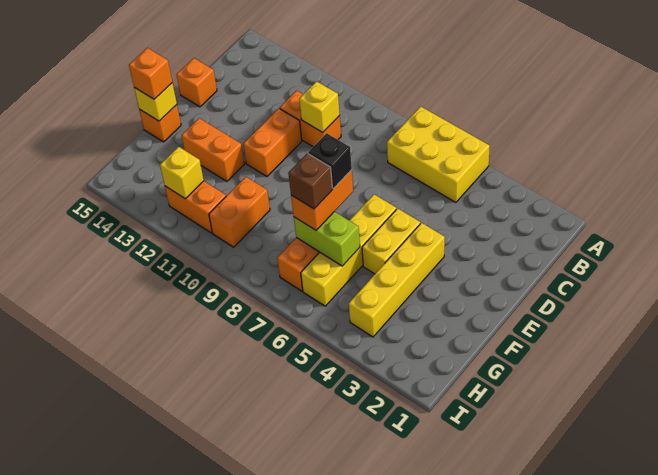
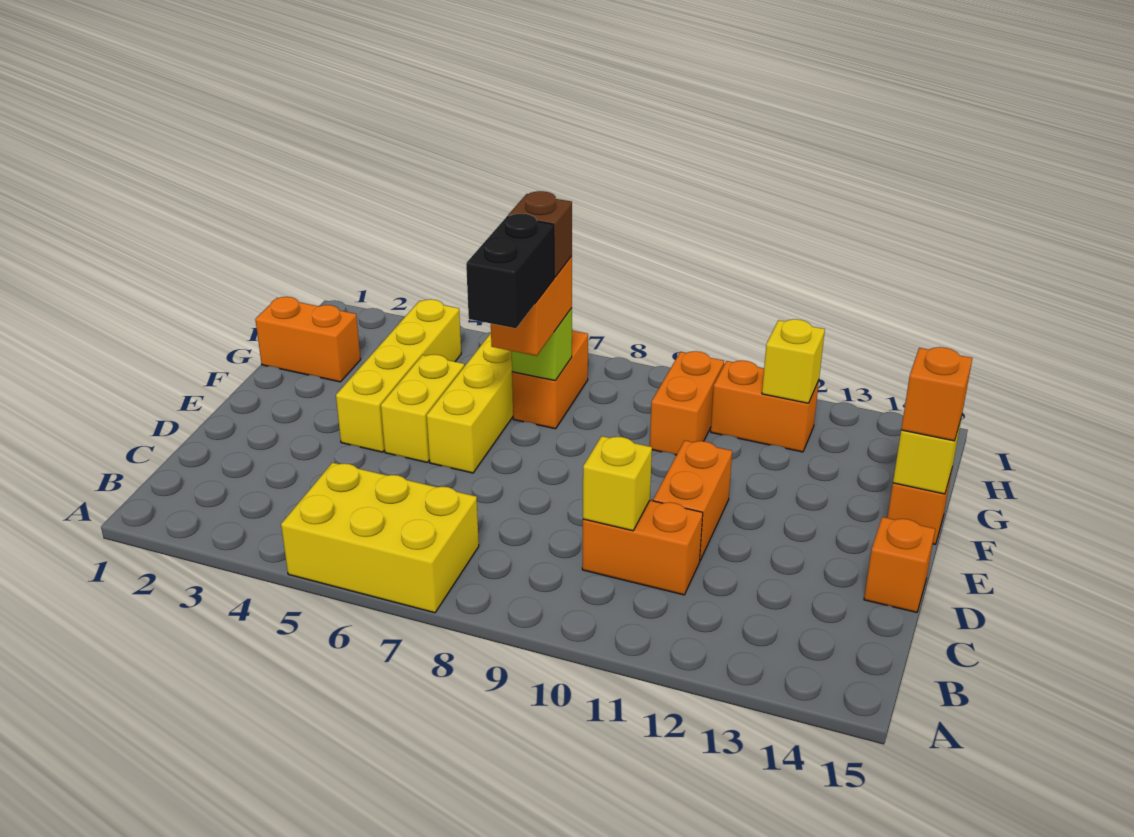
black brick F7 level 4 -> black brick E7:F7 level 4
orange brick F12:F13 level 1 -> orange brick G1:G2 level 1
lime brick G6:G7 level 2 -> lime brick G7 level 2

